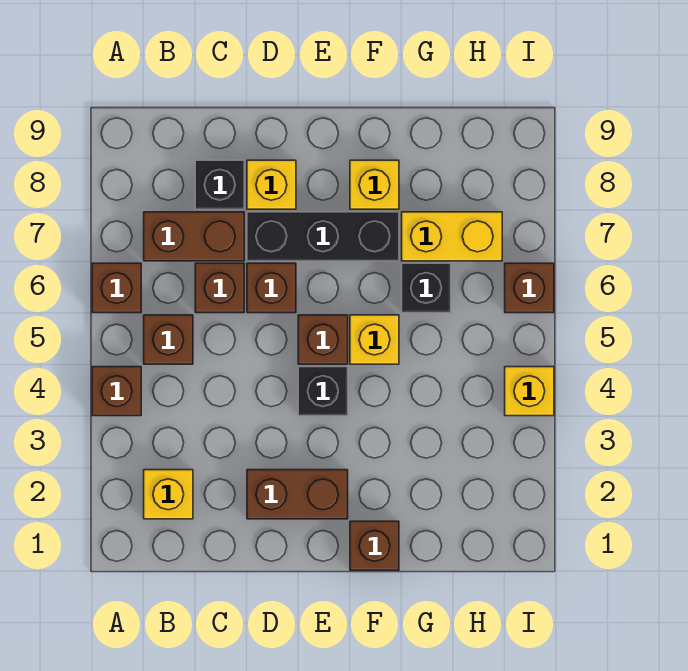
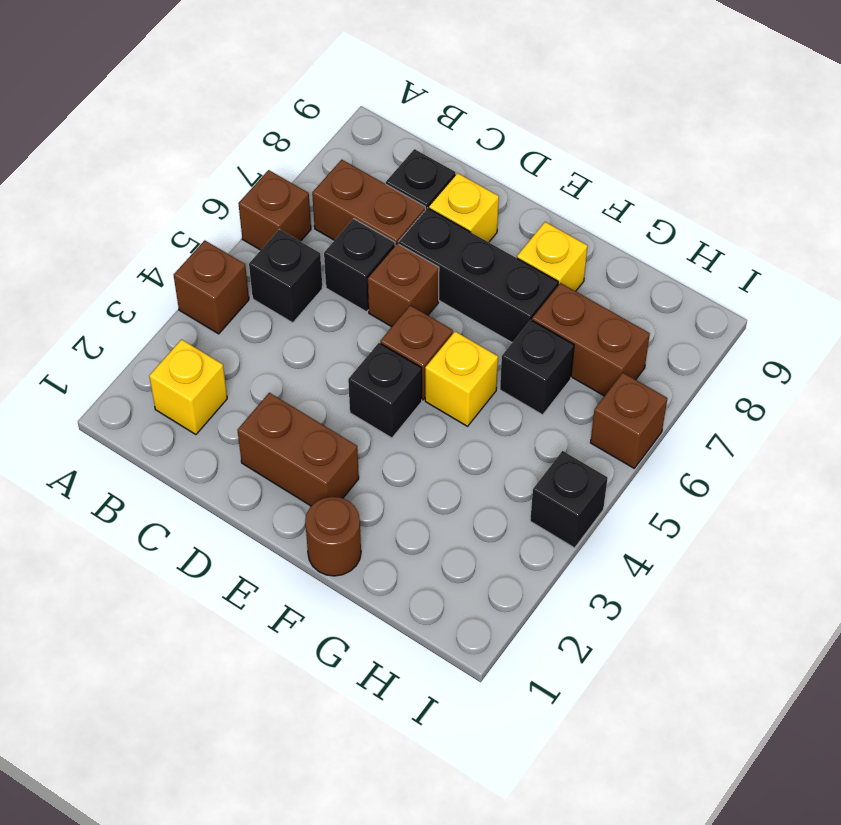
brown brick B5 level 1 -> black brick B5 level 1
brown brick C6 level 1 -> black brick C6 level 1
brown brick F1 level 1 -> brown round brick F1 level 1
yellow brick G7:H7 level 1 -> brown brick G7:H7 level 1
yellow brick I4 level 1 -> black brick I4 level 1

